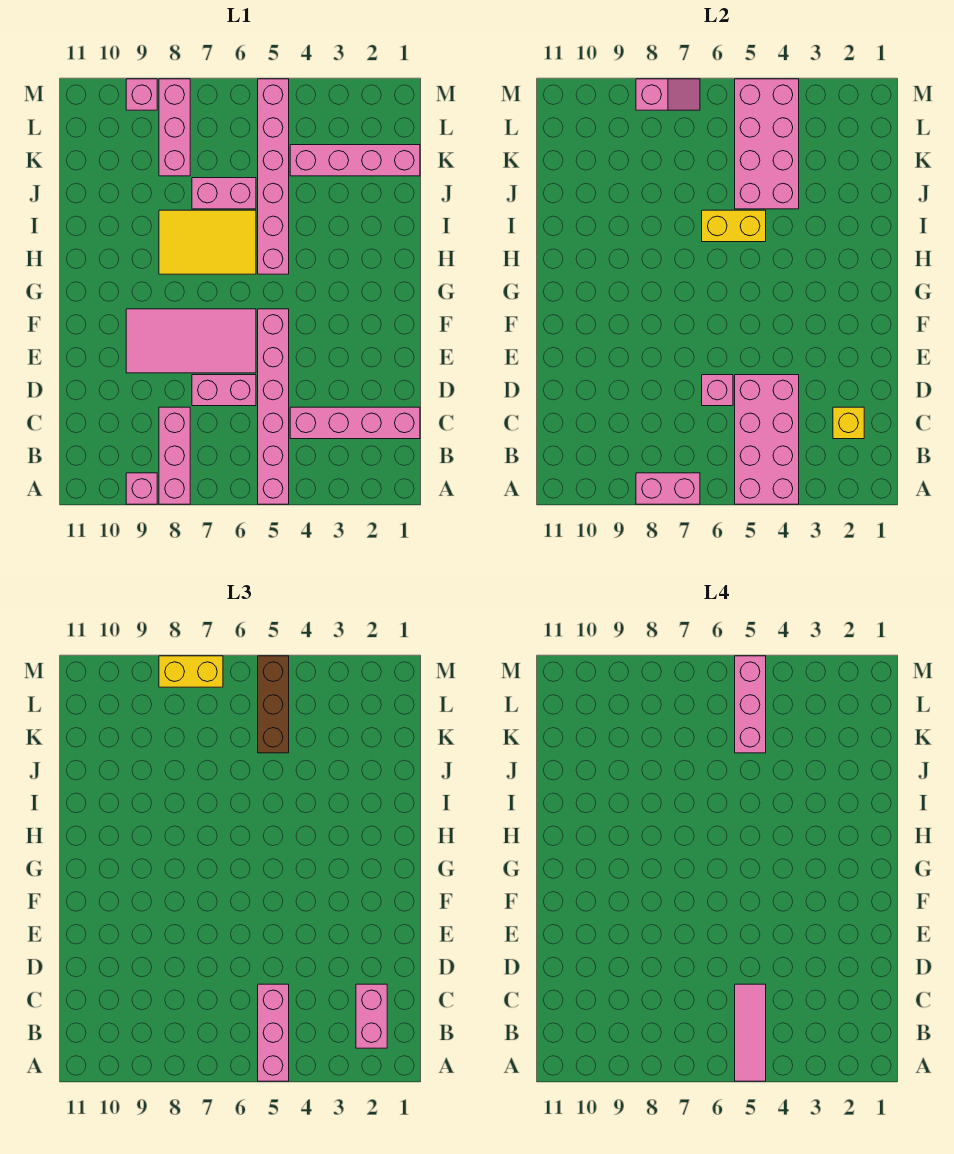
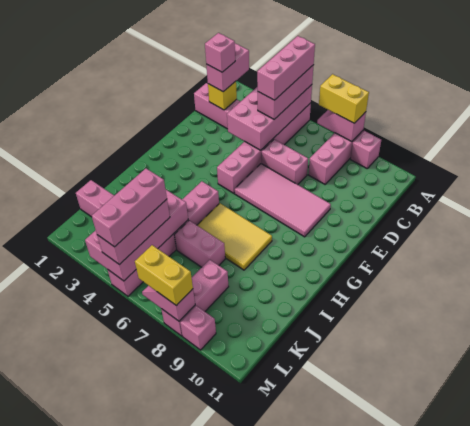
pink tile A5:C5 level 4 -> pink brick A5:C5 level 4
pink brick A7:A8 level 2 -> pink slope A7:A8 level 2 top 8
pink brick D6 level 2 -> pink brick C2 level 4
yellow brick I5:I6 level 2 -> yellow brick A7:A8 level 3
brown brick K5:M5 level 3 -> pink brick K5:M5 level 3

